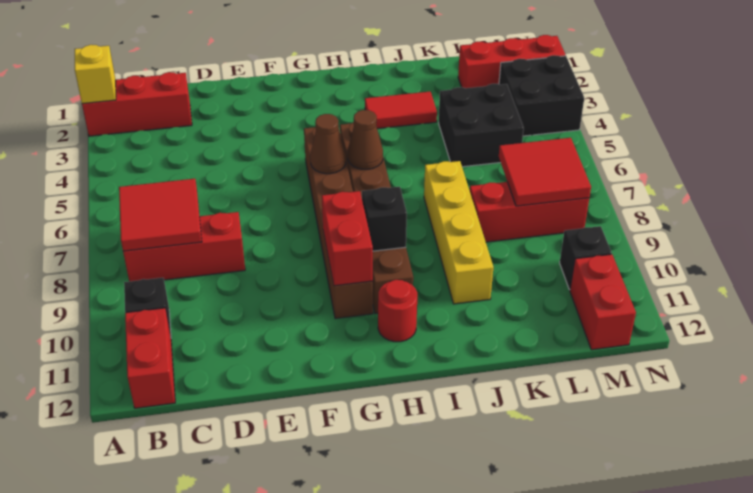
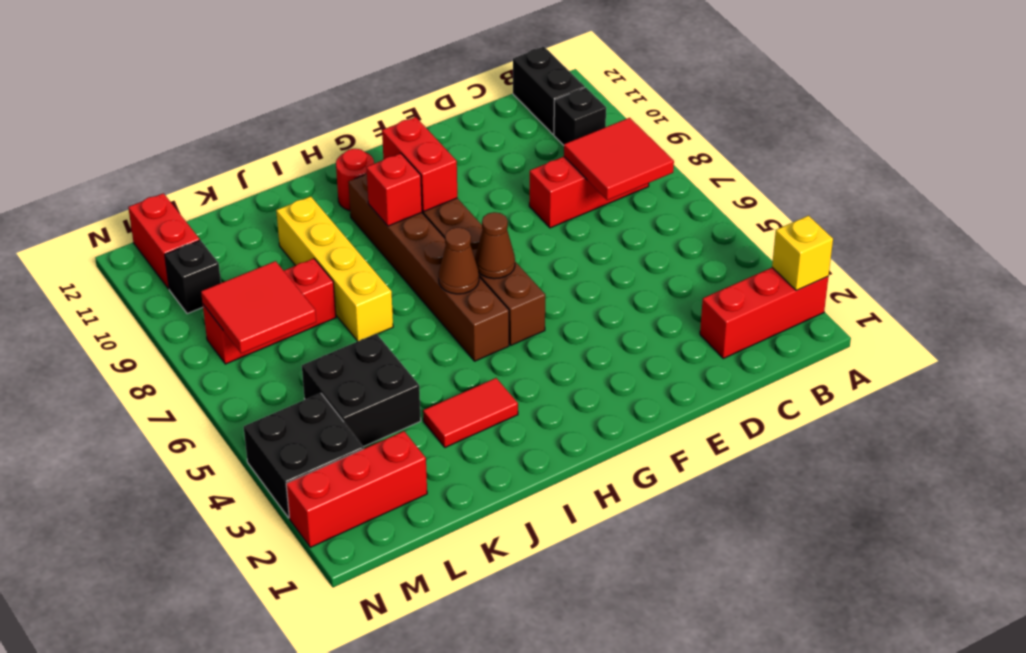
red brick B11:B12 level 1 -> black brick B11:B12 level 1
black brick H9 level 2 -> red brick H9 level 2

